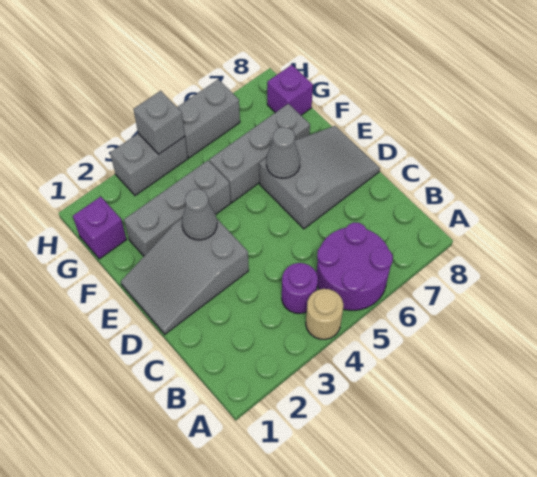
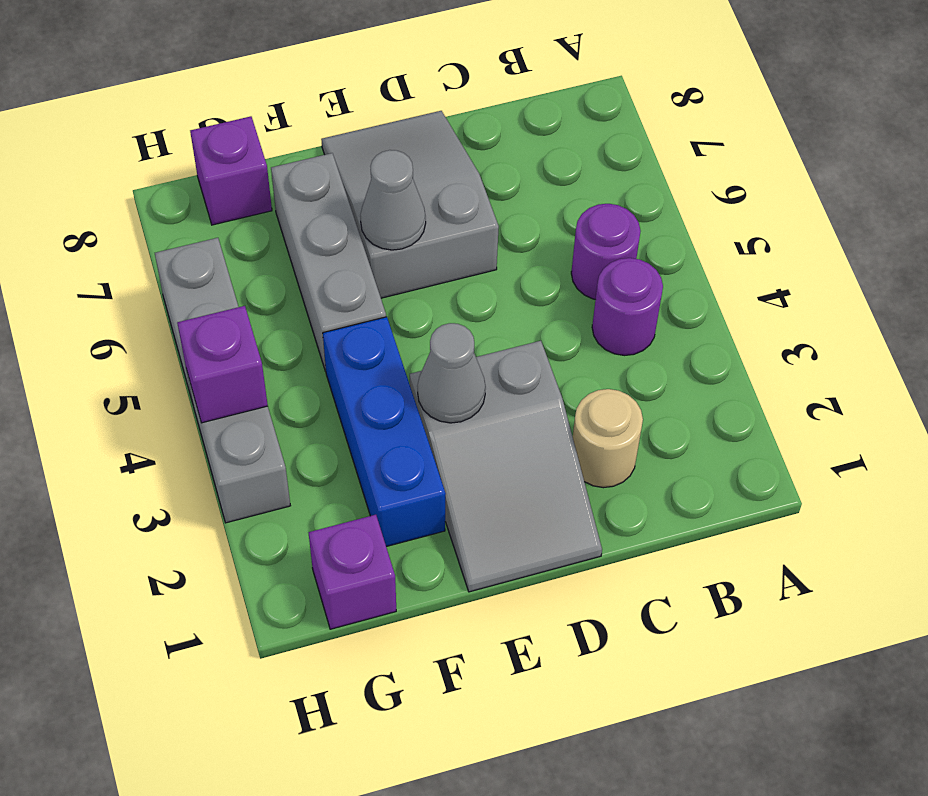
tan round brick A4 level 1 -> tan round brick C2 level 1
purple round brick A5:B6 level 1 -> purple round brick B5 level 1
grey brick F2:F4 level 1 -> blue brick F2:F4 level 1
grey brick H4 level 2 -> purple brick H4 level 2

